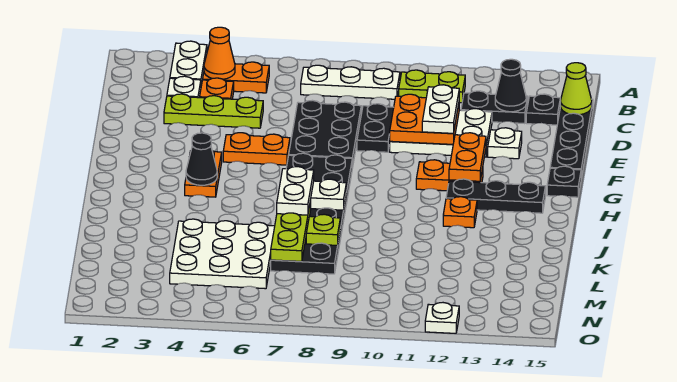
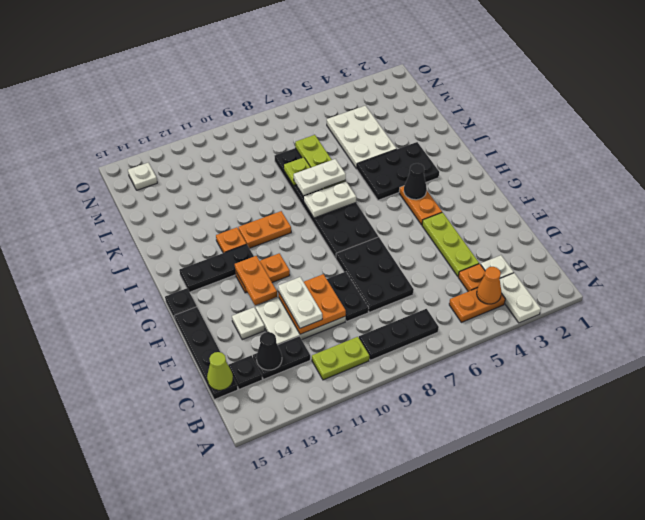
white plate B7:B9 level 1 -> black plate B7:B9 level 1
lime plate D3:D5 level 1 -> lime plate D4:F4 level 1
orange plate F5:F6 level 1 -> orange plate I10:I11 level 1
none -> black plate I3:J5 level 1
white plate I7:J7 level 3 -> white plate J7:J8 level 3
white plate K4:M6 level 1 -> white plate K4:M5 level 1
white plate O12 level 1 -> white plate N14 level 1

